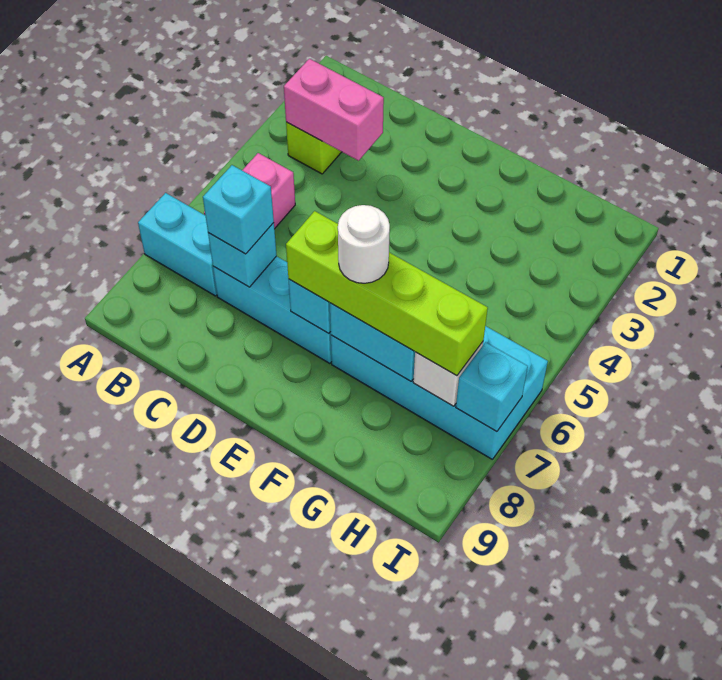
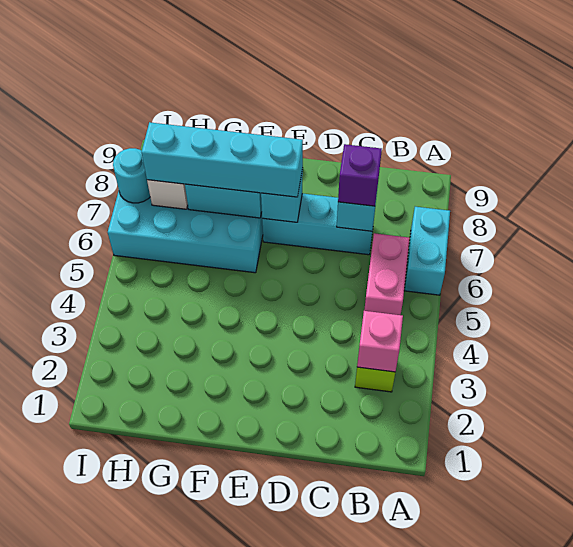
cyan brick A7:B7 level 1 -> cyan brick A6:A7 level 1
pink brick B3:C3 level 2 -> pink brick B3 level 2
cyan brick C7 level 3 -> purple brick C7 level 3
lime brick E7:H7 level 3 -> cyan brick E7:H7 level 3
white round brick F7 level 4 -> none
cyan brick I7 level 2 -> cyan round brick I7 level 2

